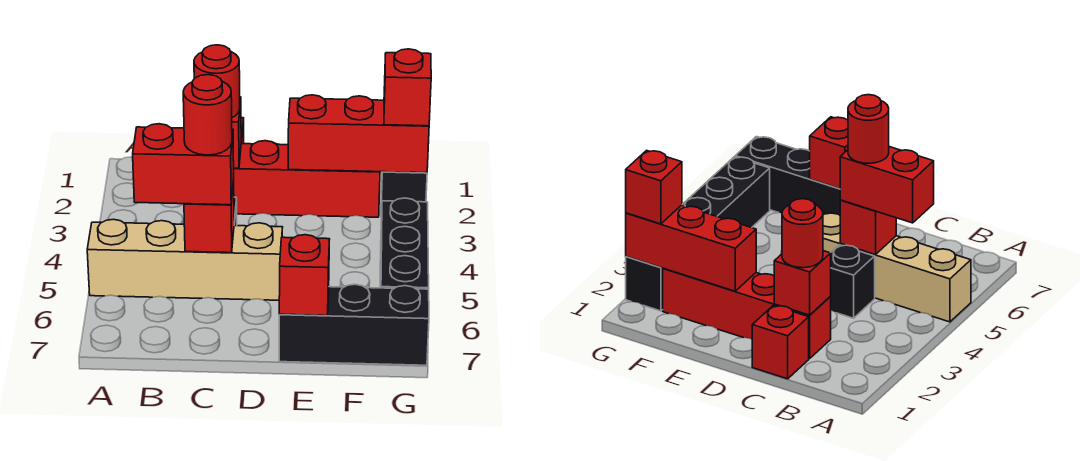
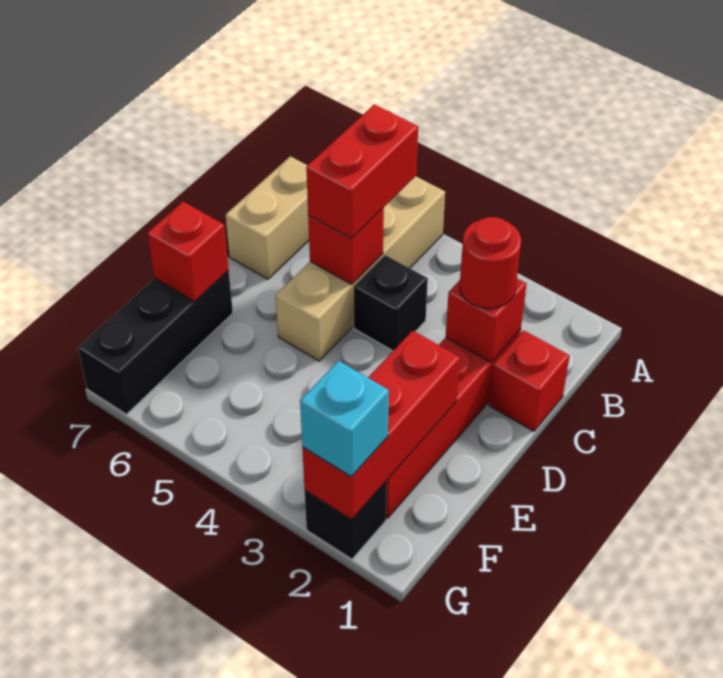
none -> tan brick B7:C7 level 1
red round brick C5 level 4 -> none
red brick G2 level 3 -> cyan brick G2 level 3
black brick G4:G6 level 1 -> none

